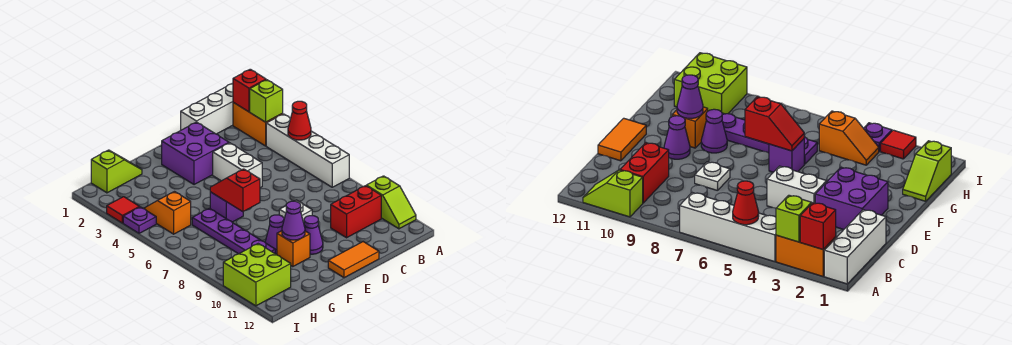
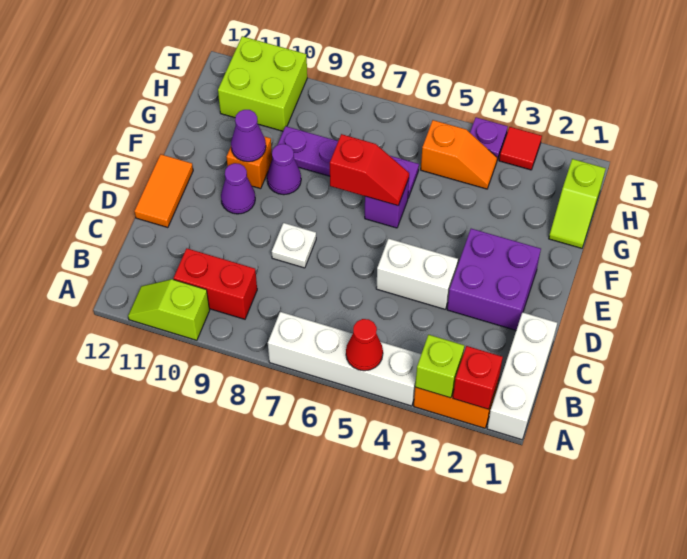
red brick B10:C10 level 1 -> red brick B9:B10 level 1

